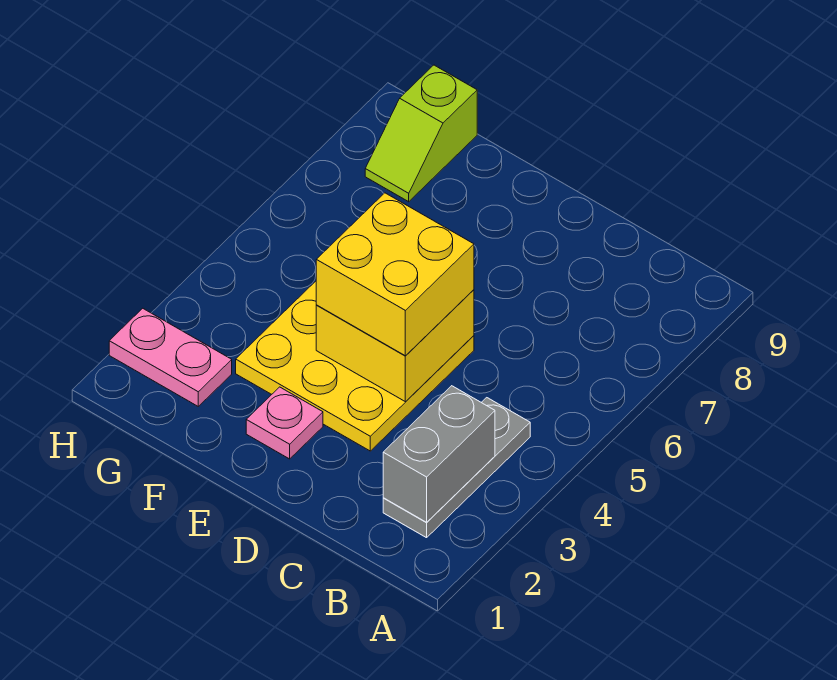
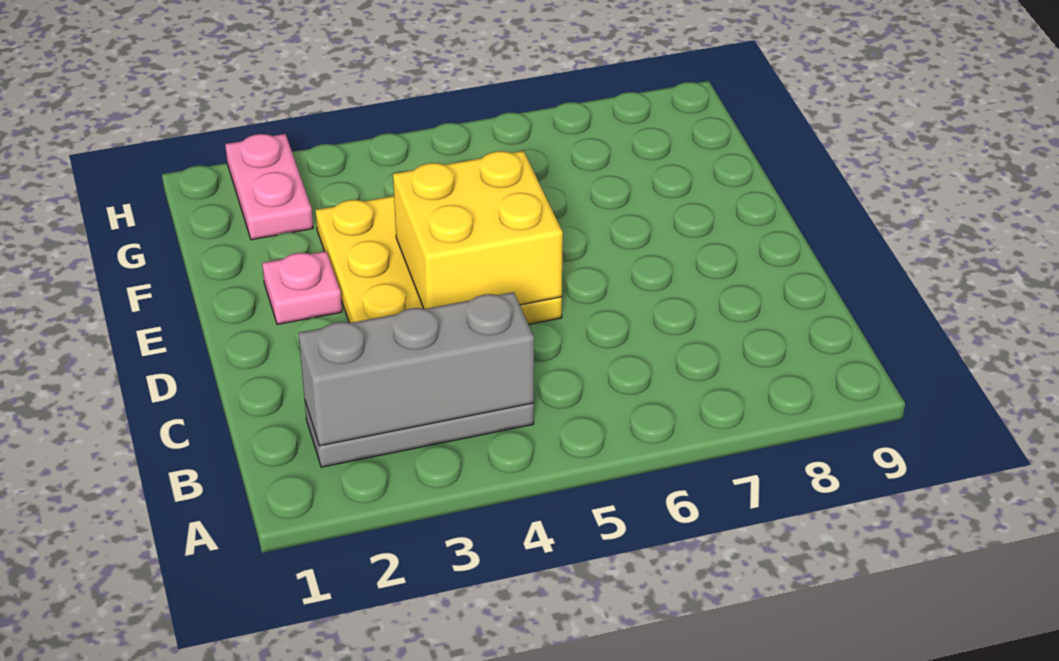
grey brick B2:B3 level 2 -> grey brick B2:B4 level 2
yellow brick D4:E5 level 3 -> none
lime slope G8:G9 level 1 top 9 -> none

